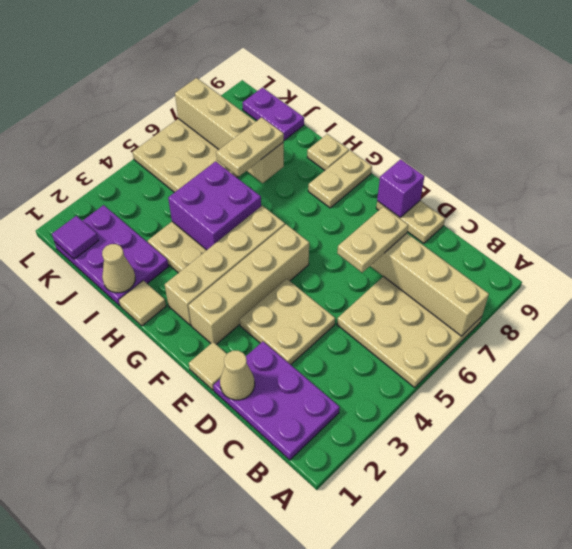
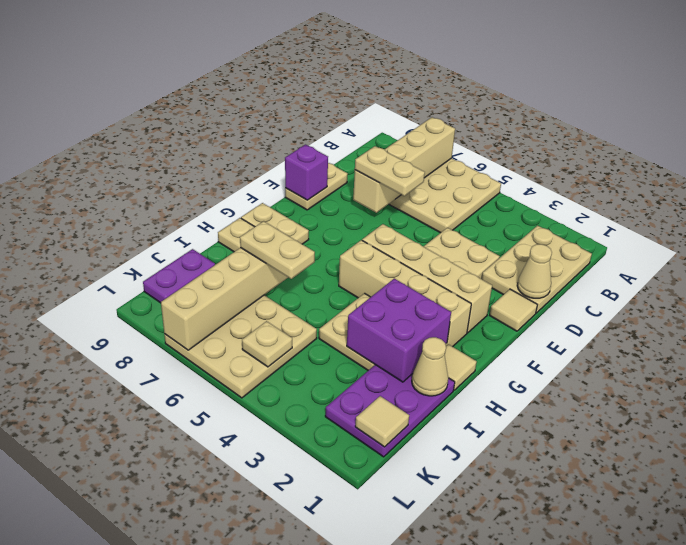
purple plate B1:D2 level 1 -> tan plate B1:D2 level 1
purple brick H4:I5 level 2 -> purple brick H2:I3 level 2
purple tile K1 level 2 -> tan tile K1 level 2
none -> tan plate K5 level 2

